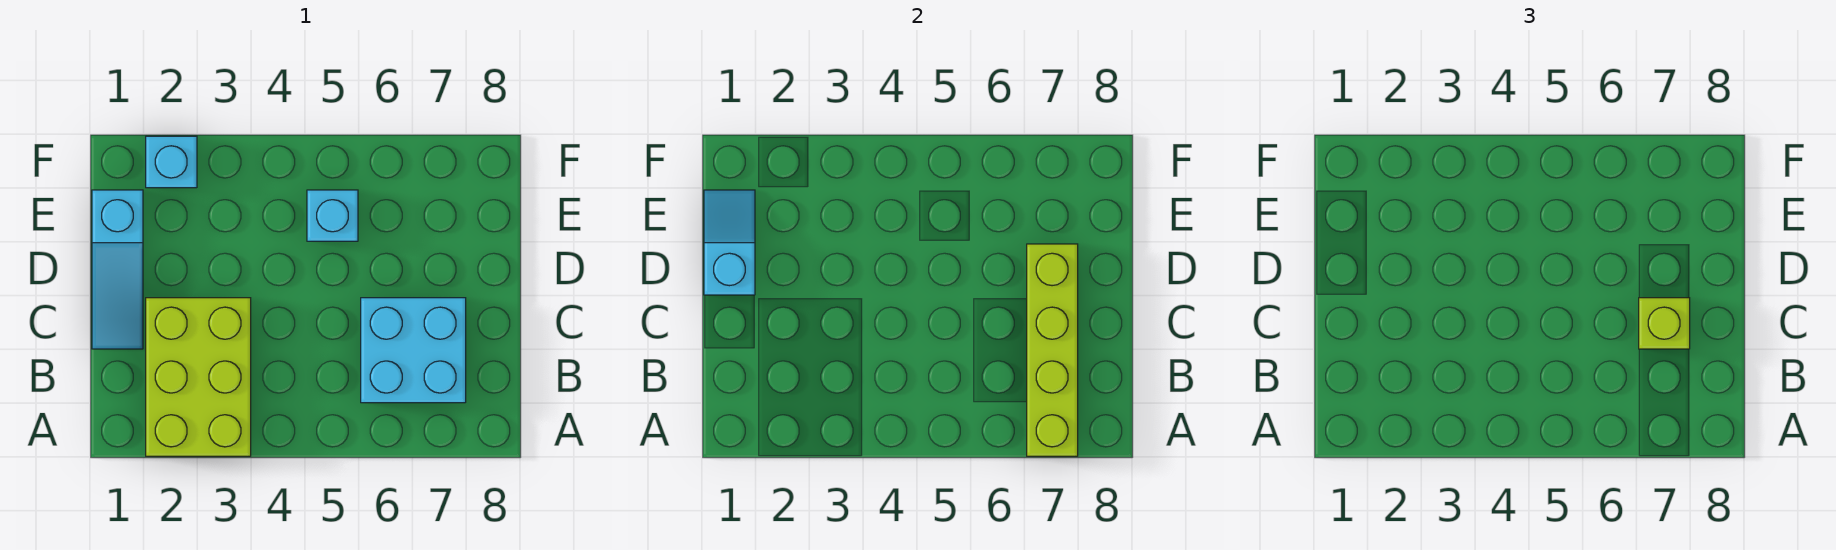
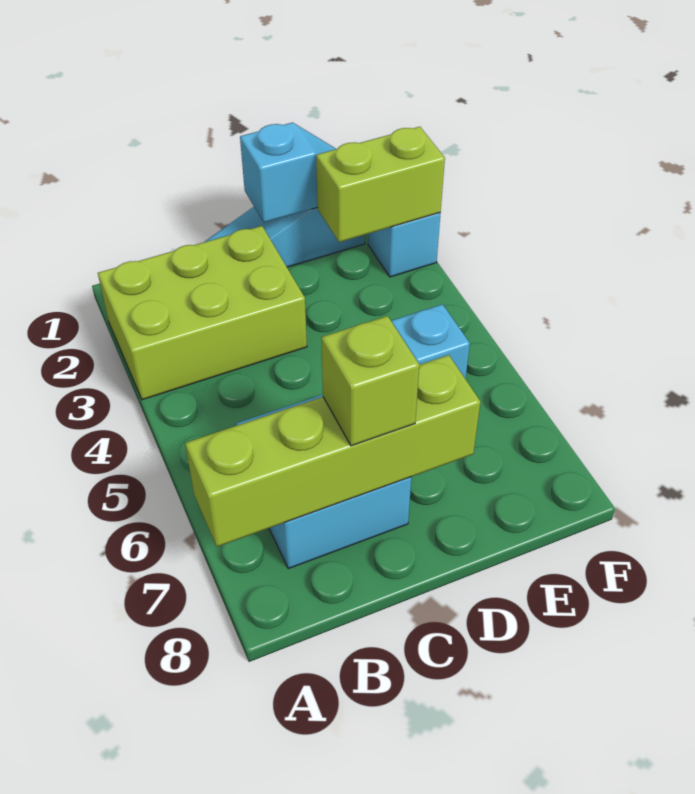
none -> lime brick E2:F2 level 2

